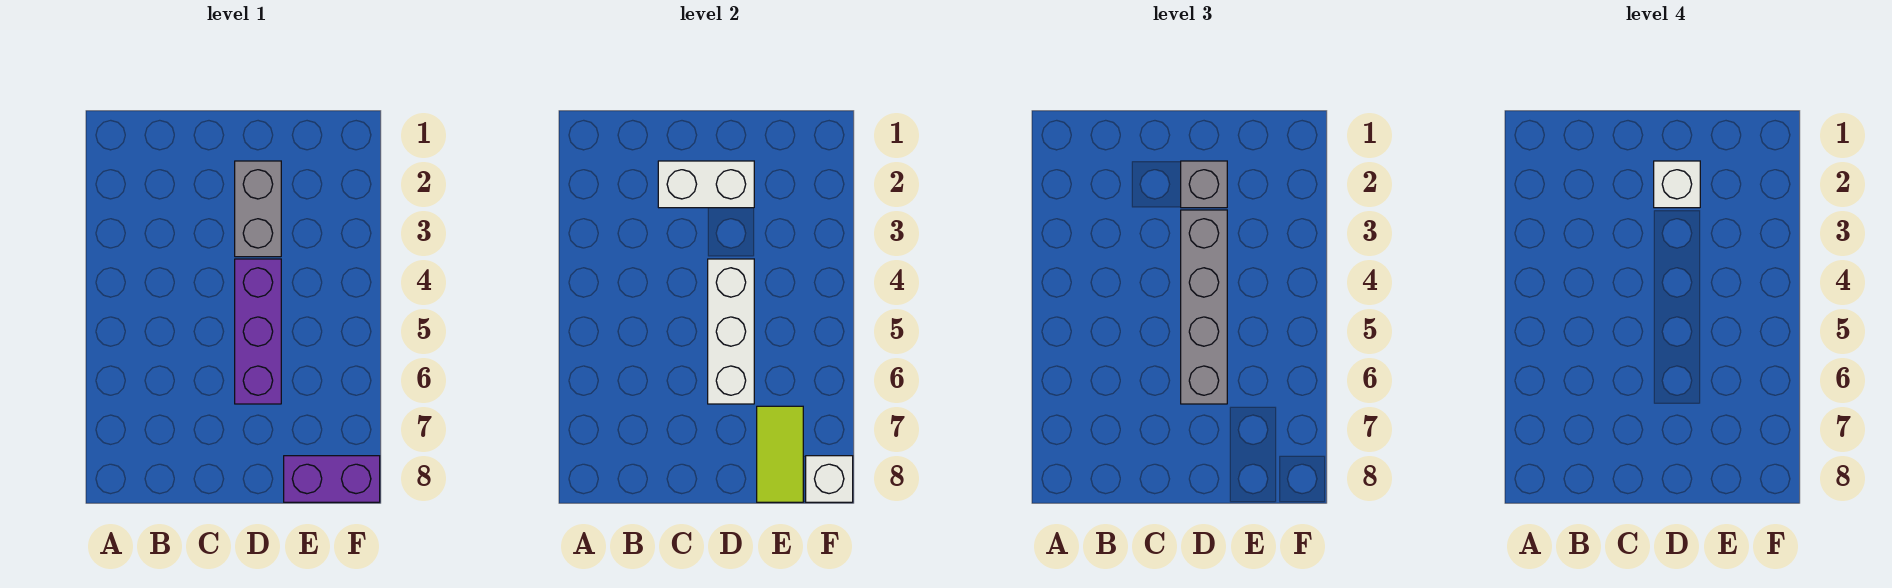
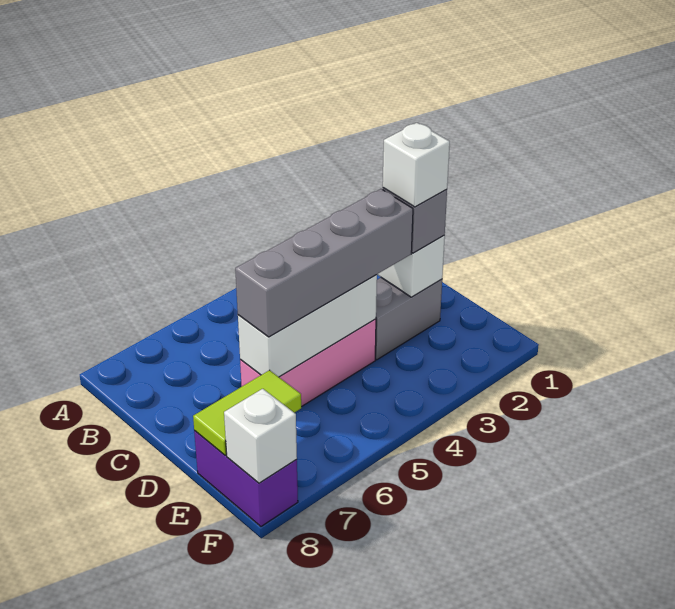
purple brick D4:D6 level 1 -> pink brick D4:D6 level 1

